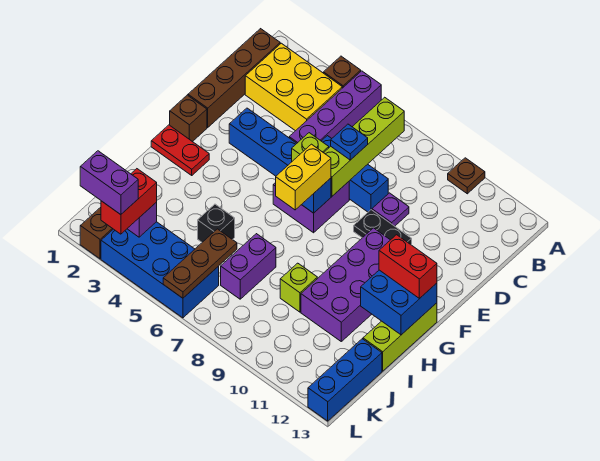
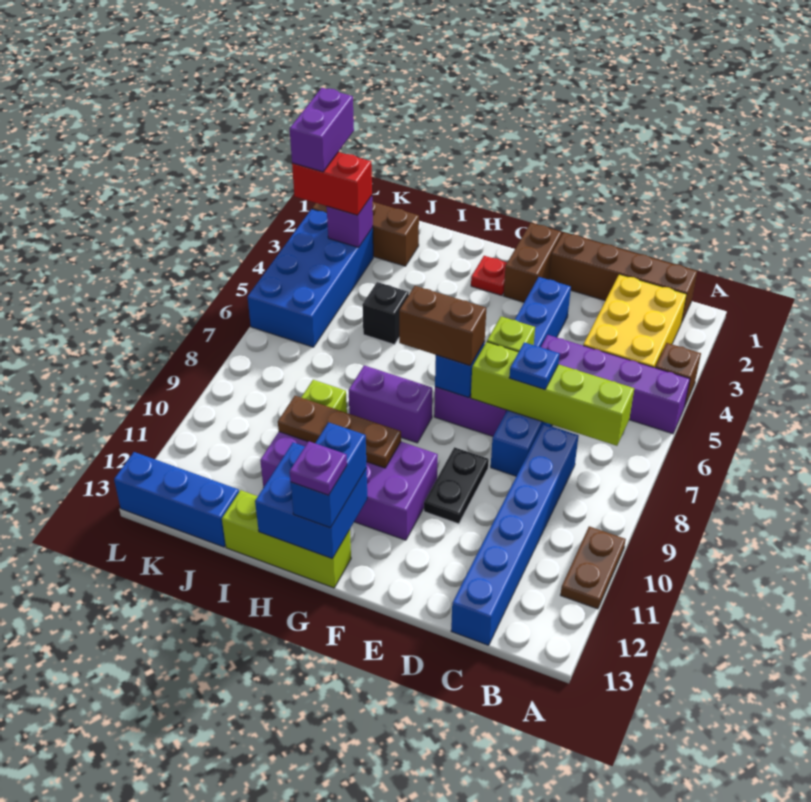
brown plate A10 level 1 -> brown plate A10:A11 level 1
none -> blue brick C8:C13 level 1
purple plate D9 level 1 -> purple plate G13 level 4
brown brick F1 level 1 -> brown brick F1:F2 level 1
yellow brick F7:G7 level 3 -> brown brick F7:G7 level 3
red plate G1:G2 level 1 -> red plate G2 level 1
red brick G12:G13 level 3 -> blue brick G12:G13 level 3
purple brick I7:J7 level 1 -> purple brick G8:H8 level 1
brown plate J6:L6 level 2 -> brown plate G10:I10 level 2

